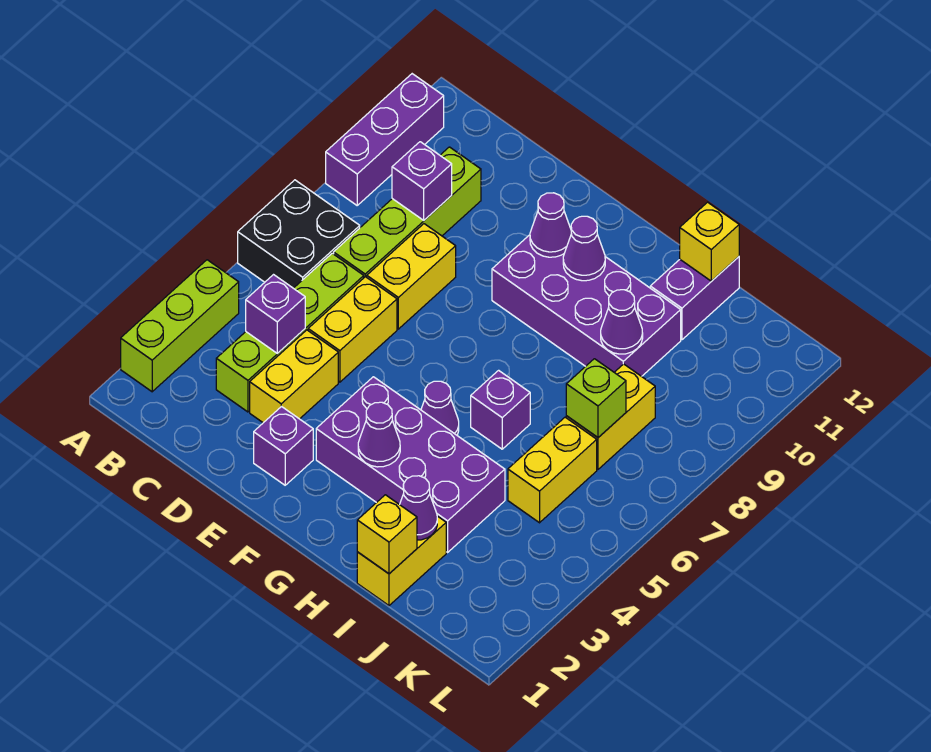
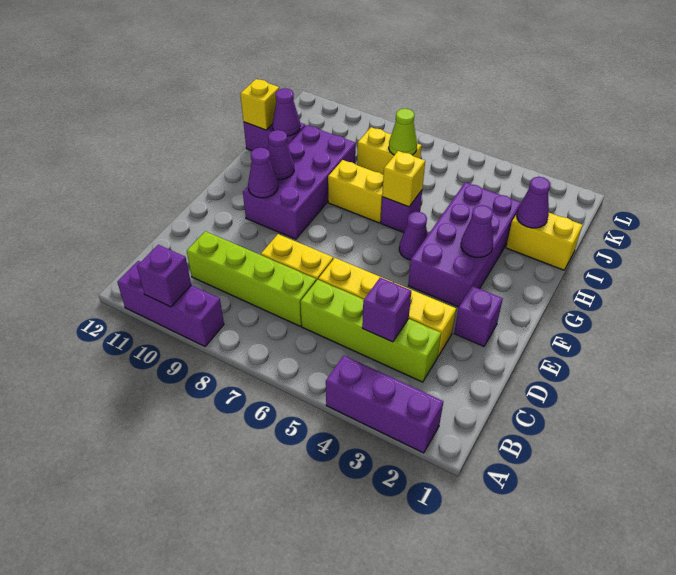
lime brick A2:A4 level 1 -> purple brick A2:A4 level 1
black brick A6:B7 level 1 -> none
purple brick C9 level 2 -> purple brick A10 level 2
yellow brick I1 level 2 -> yellow brick H6 level 2
purple cone I9 level 2 -> purple cone I11 level 2
yellow brick J5:J6 level 1 -> yellow brick H7:H8 level 1
lime brick J7 level 2 -> lime cone J7 level 2

